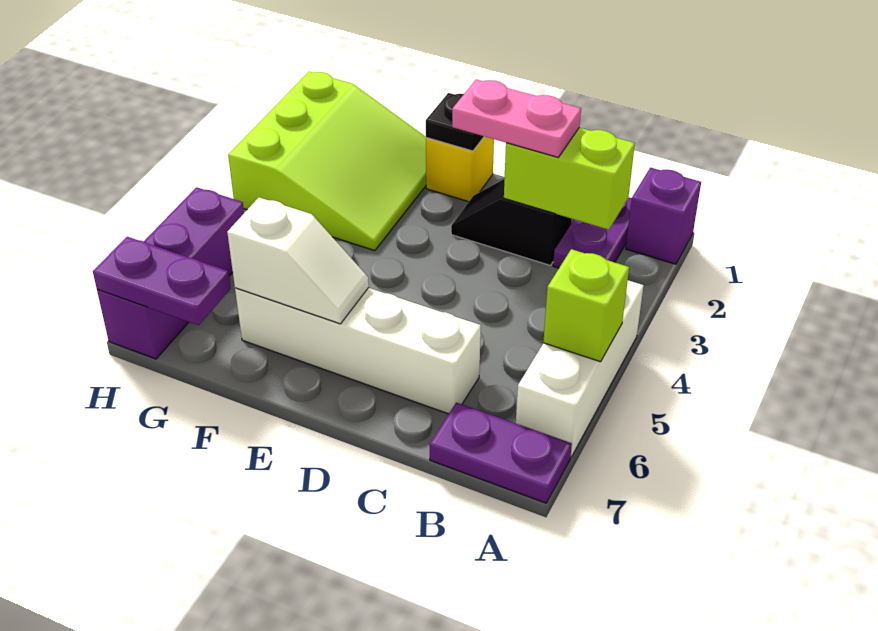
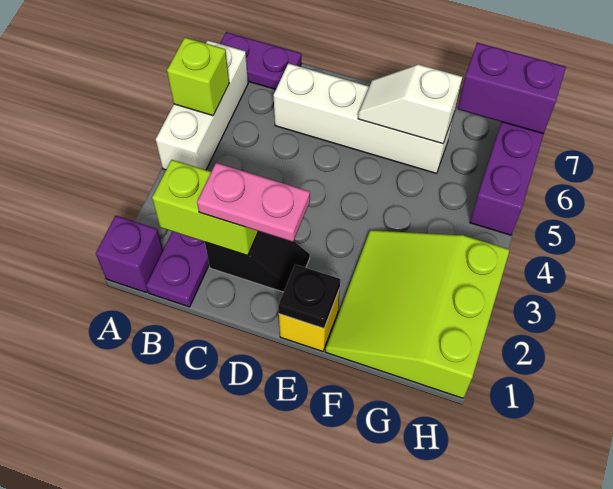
purple plate G7:H7 level 2 -> purple brick G7:H7 level 2

